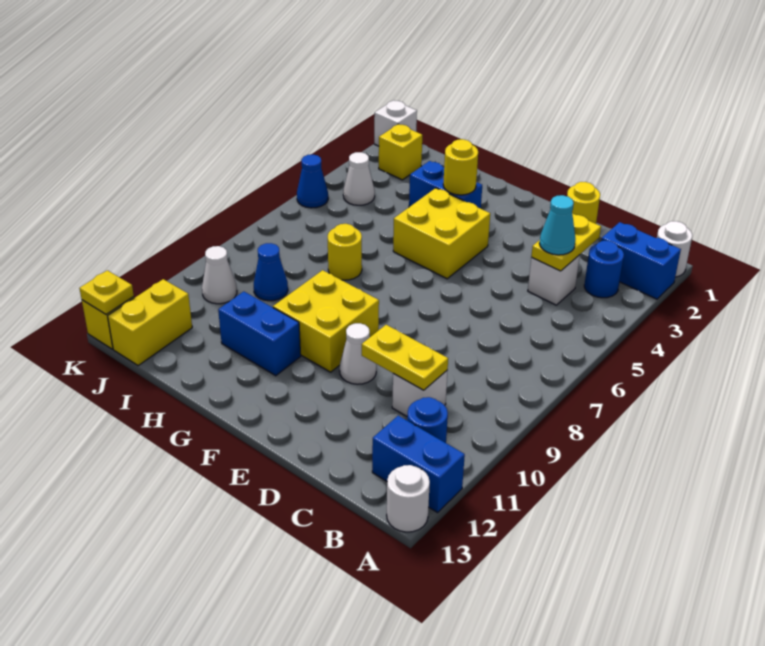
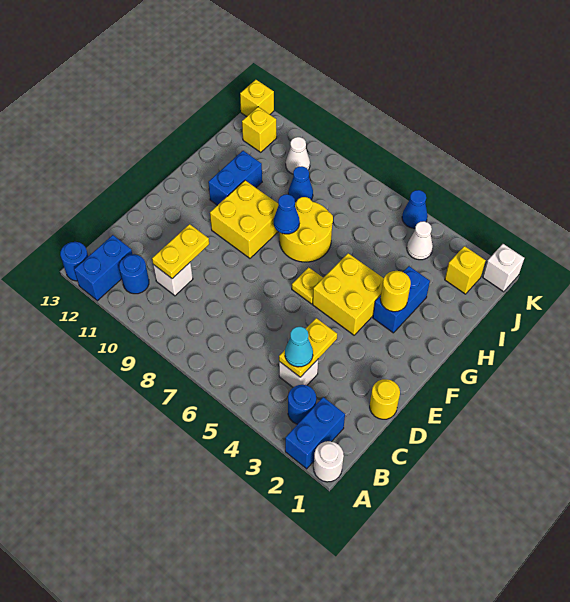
white round brick A13 level 1 -> blue round brick A13 level 1
yellow plate C3:C4 level 2 -> yellow plate C4:D4 level 2
white cone E10 level 1 -> none
none -> blue cone G8 level 2
yellow round brick H7 level 1 -> yellow round brick G7:H8 level 1
yellow brick J12:J13 level 1 -> yellow brick J12 level 1
yellow plate K13 level 2 -> yellow plate F6 level 1

